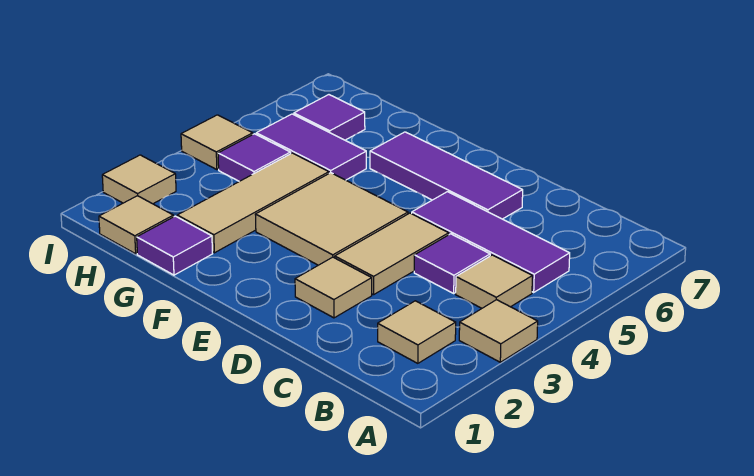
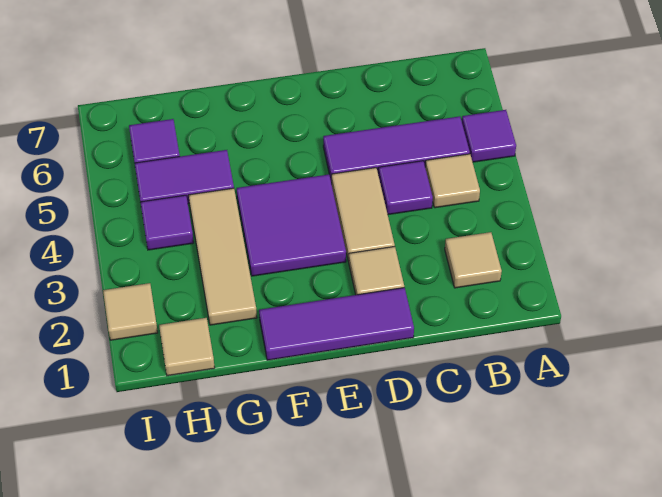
tan tile A3 level 1 -> none
purple tile D6:F6 level 1 -> purple tile D1:F1 level 1
tan tile E3:F4 level 1 -> purple tile E3:F4 level 1
purple tile G1 level 1 -> purple tile A5 level 1
tan tile I4 level 1 -> none

